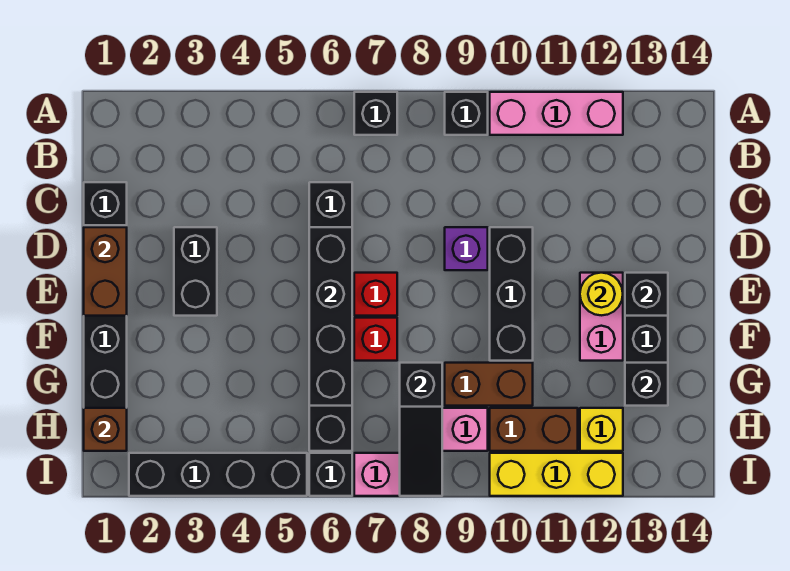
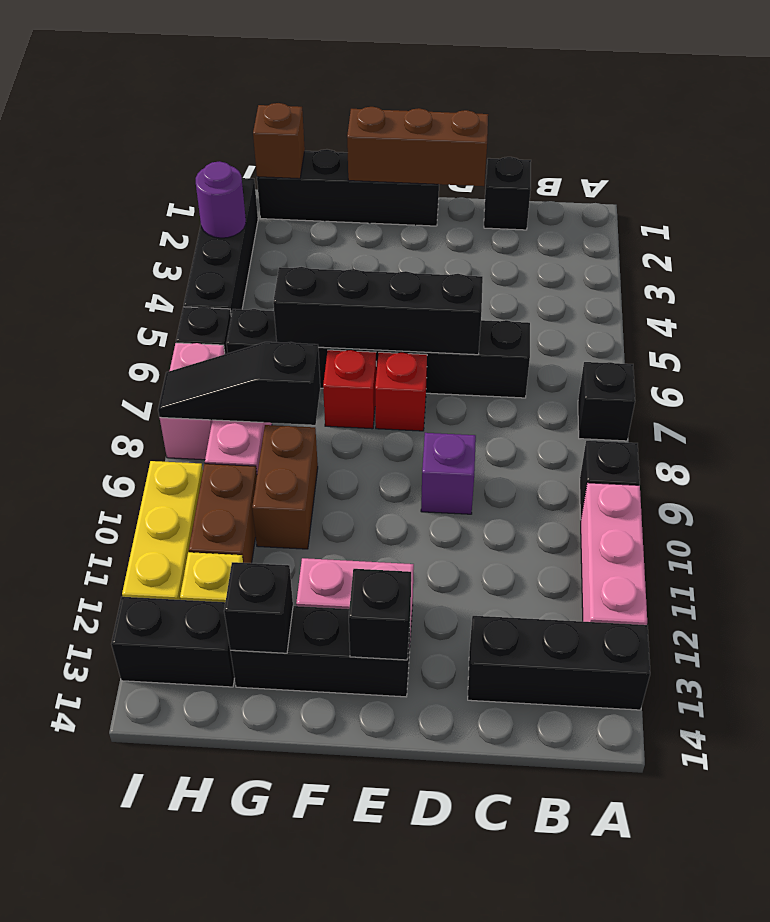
brown brick D1:E1 level 2 -> brown brick D1:F1 level 2
black brick D3:E3 level 1 -> black brick H13:I13 level 1
black brick D10:F10 level 1 -> black brick A13:C13 level 1
yellow round brick E12 level 2 -> none
none -> purple round brick I3 level 2

